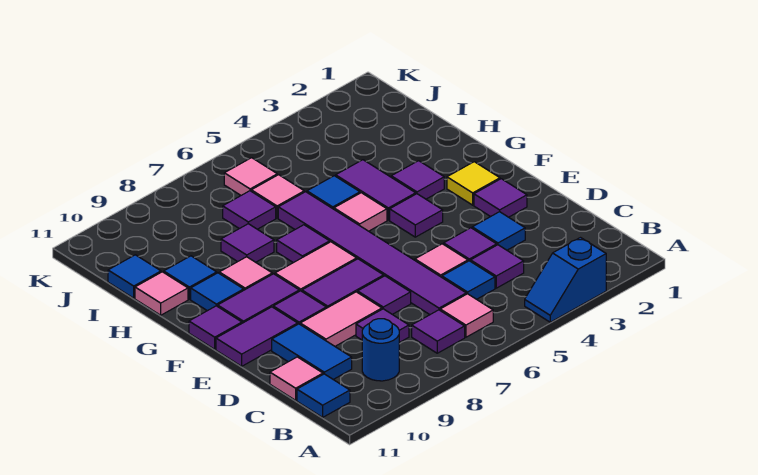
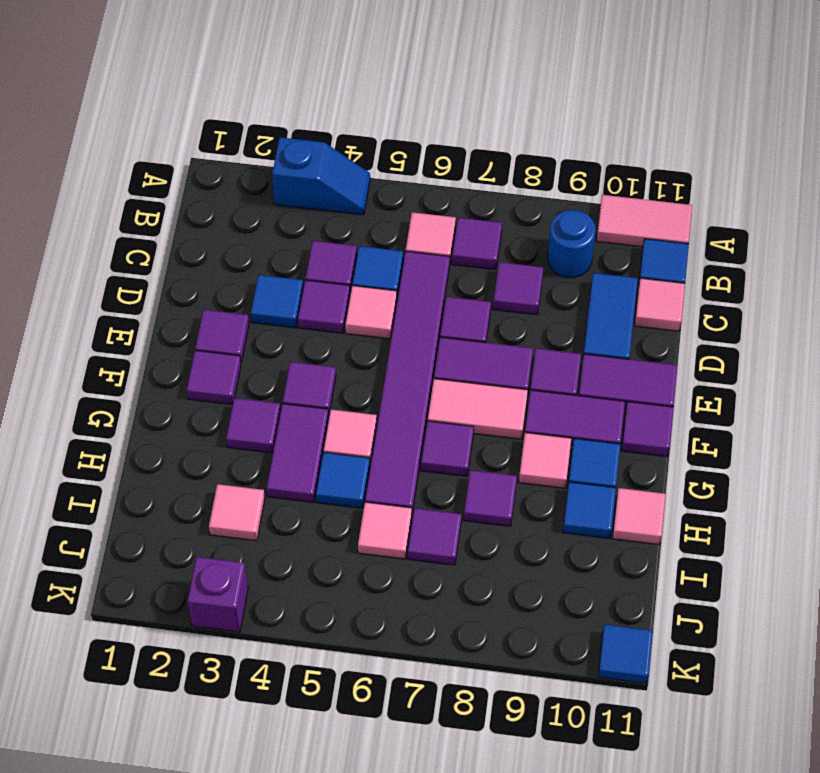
pink tile D8:D9 level 1 -> pink tile A10:A11 level 1
yellow tile F2 level 1 -> purple tile F2 level 1
blue tile I11 level 1 -> blue tile K11 level 1
pink tile J6 level 1 -> pink tile I3 level 1
none -> purple brick K3 level 1

